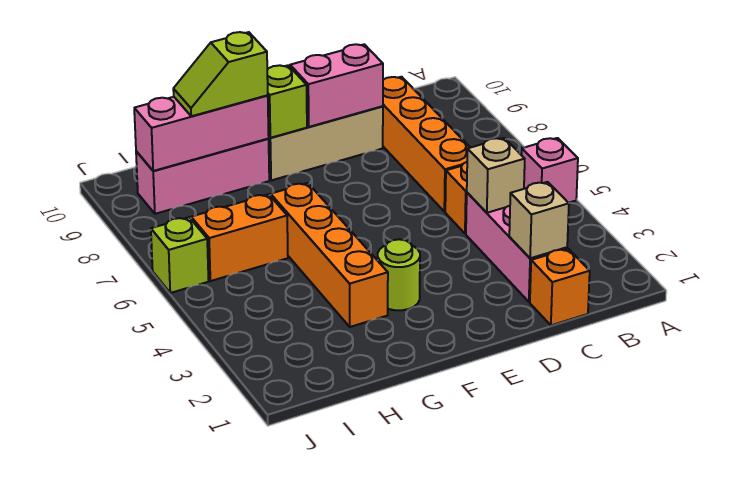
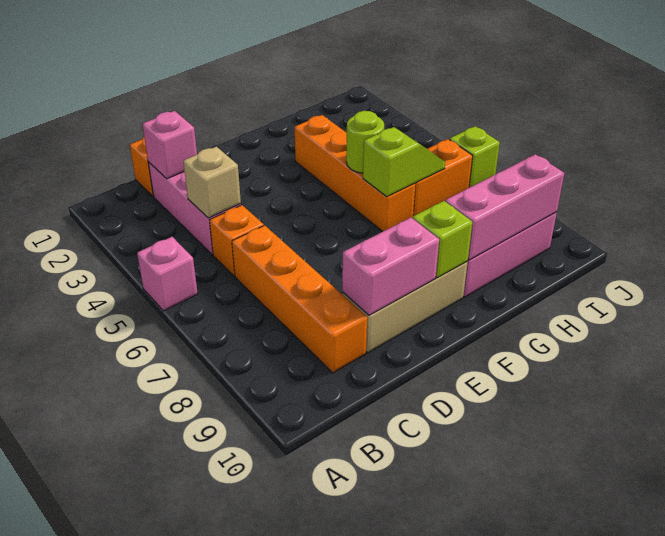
tan brick C2 level 2 -> pink brick C2 level 2
lime round brick F3 level 1 -> lime round brick G5 level 2
lime slope G9:H9 level 3 top G -> lime slope G6:H6 level 2 top G

